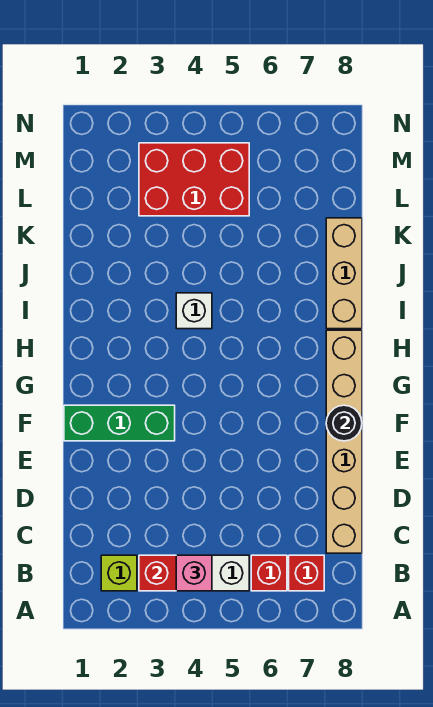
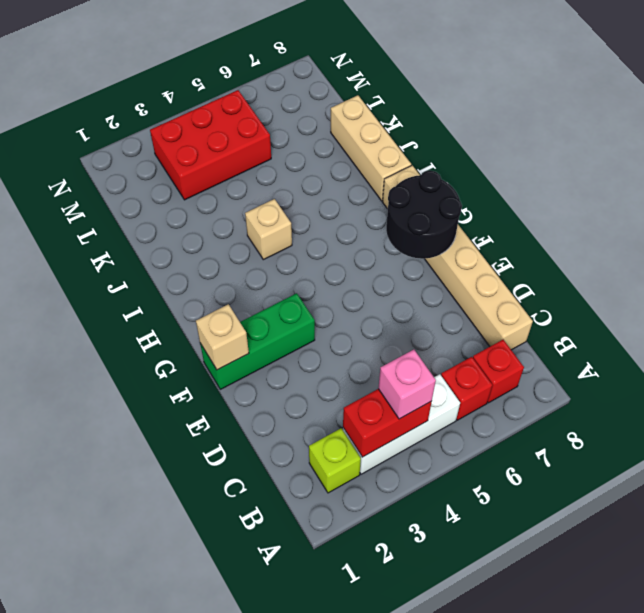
none -> tan brick F1 level 2
black round brick F8 level 2 -> black round brick F7:G8 level 2
white brick I4 level 1 -> tan brick I4 level 1

